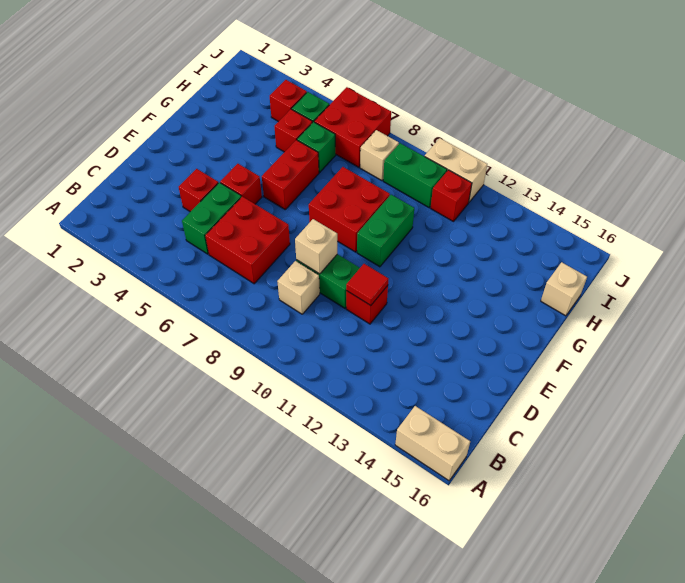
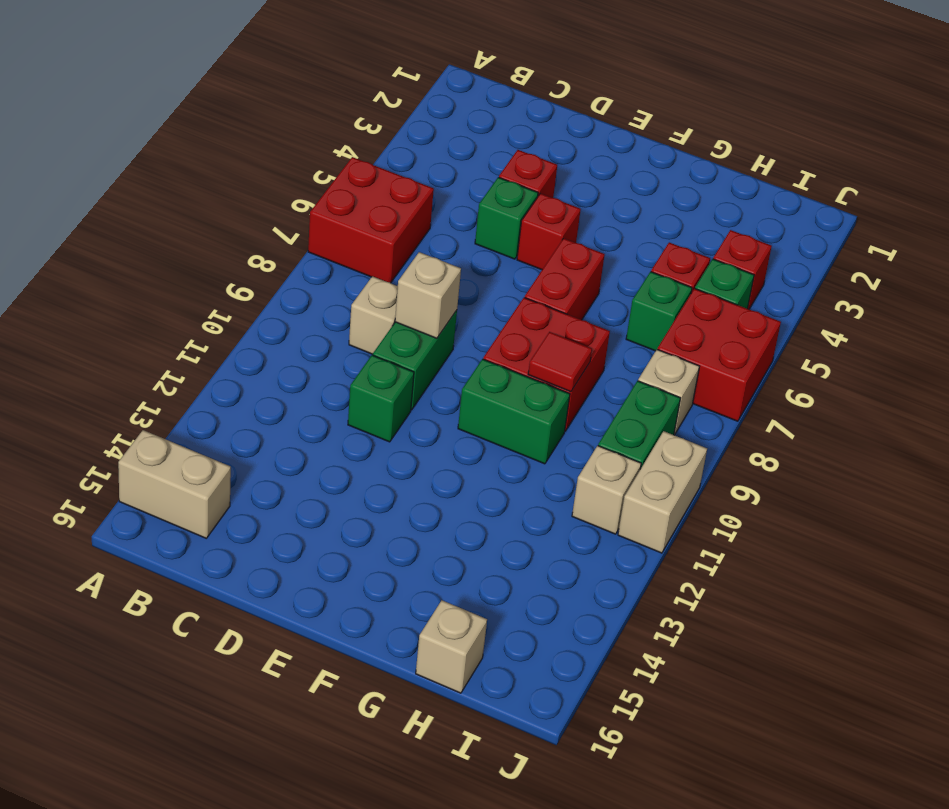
tan brick A15:A16 level 1 -> tan brick A15:B15 level 1
green brick C5:D5 level 1 -> green brick D5 level 1
red brick C6:D7 level 1 -> red brick A6:B7 level 1
red brick D11 level 1 -> green brick D11 level 1
red tile D11 level 2 -> red tile G9 level 2
red brick F6:G6 level 1 -> red brick F6:F7 level 1
red brick I11 level 1 -> tan brick I11 level 1

